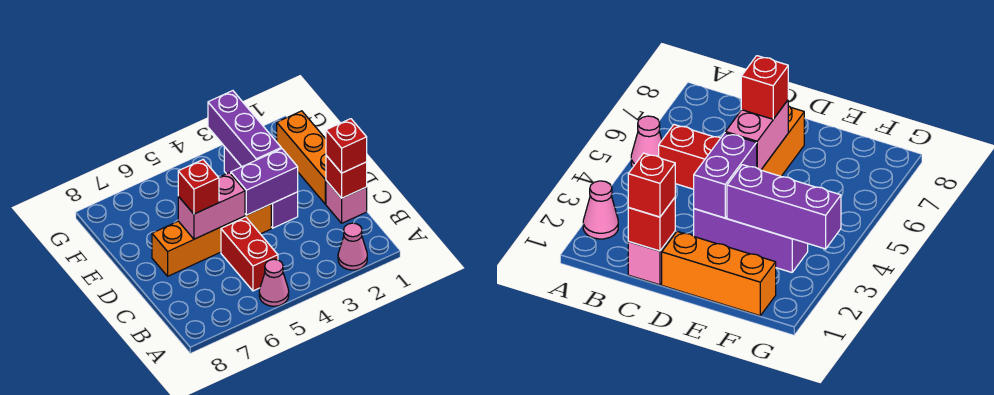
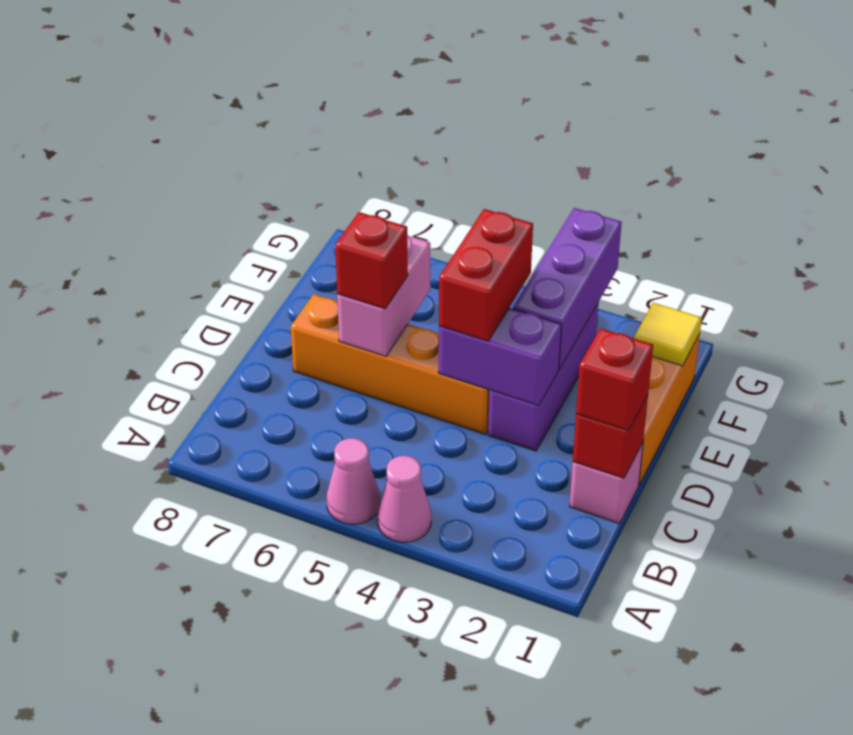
pink cone A2 level 1 -> pink cone A4 level 1
red brick B5:C5 level 1 -> red brick D4:E4 level 3
pink brick D5:D6 level 2 -> pink brick D6:E6 level 2
none -> yellow tile F1 level 2

